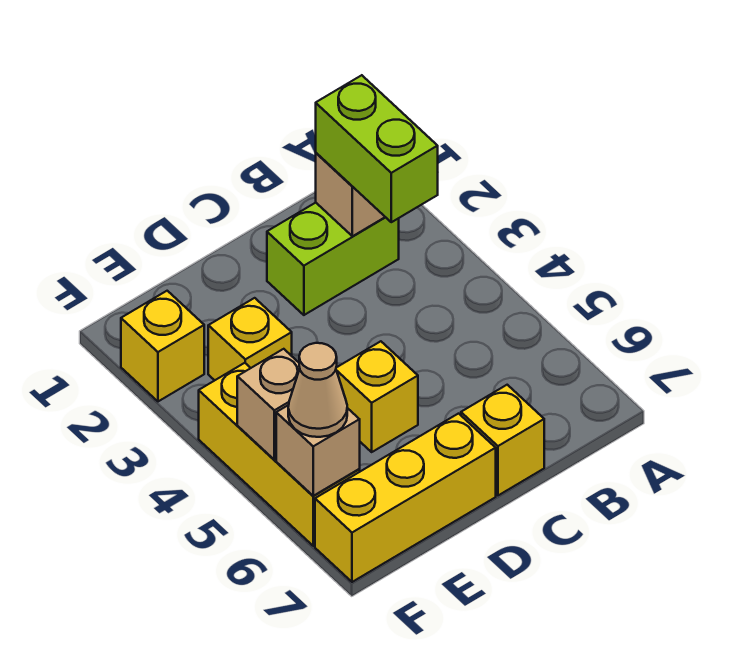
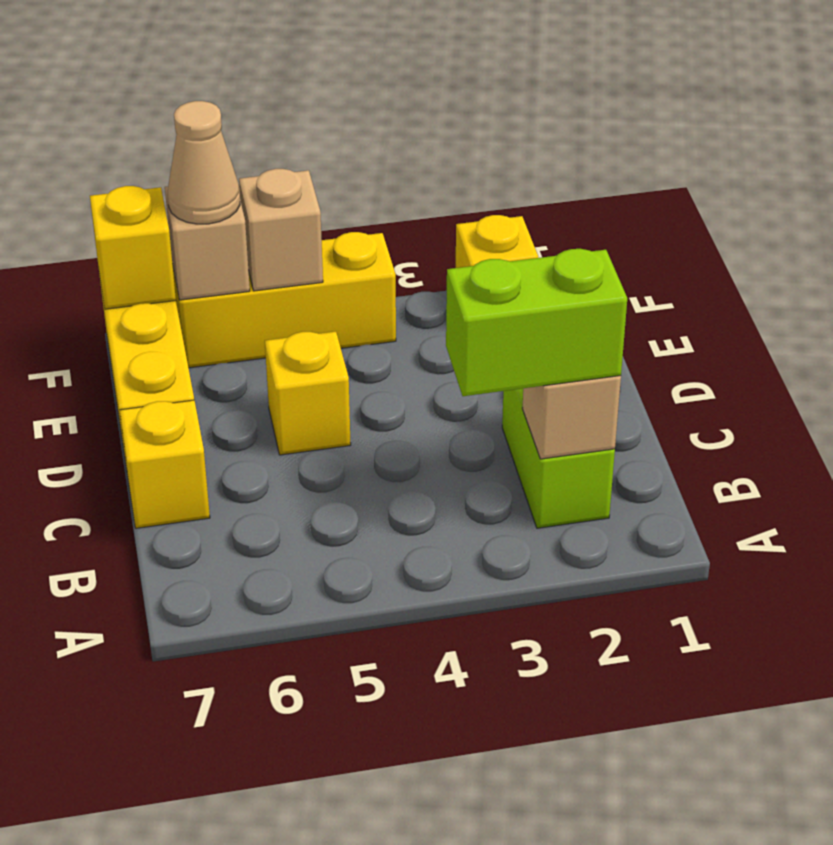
yellow brick E3 level 1 -> yellow brick F7 level 2

